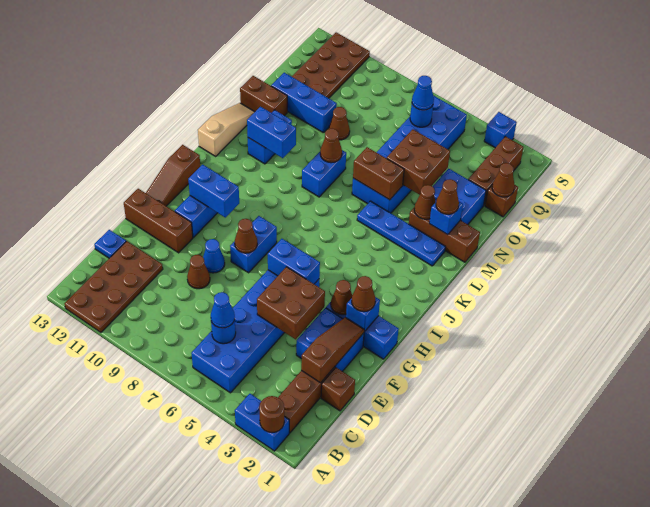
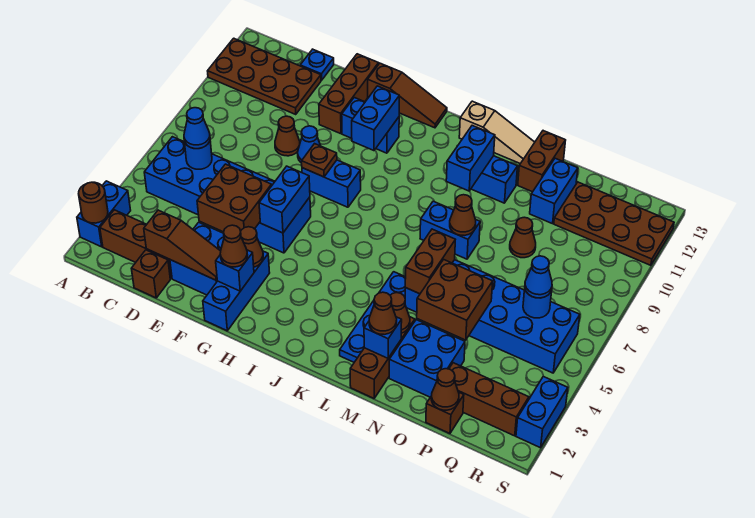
brown cone G8 level 2 -> brown plate G8 level 2
brown slope G13:I13 level 1 top I -> brown slope G13:I13 level 1 top G
blue brick O10:O12 level 1 -> blue brick O11:O12 level 1
blue brick S3 level 1 -> blue brick S2:S3 level 1

